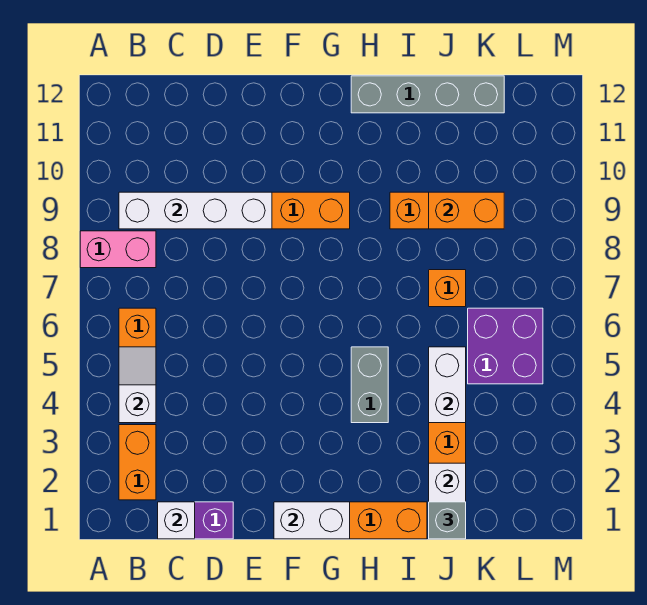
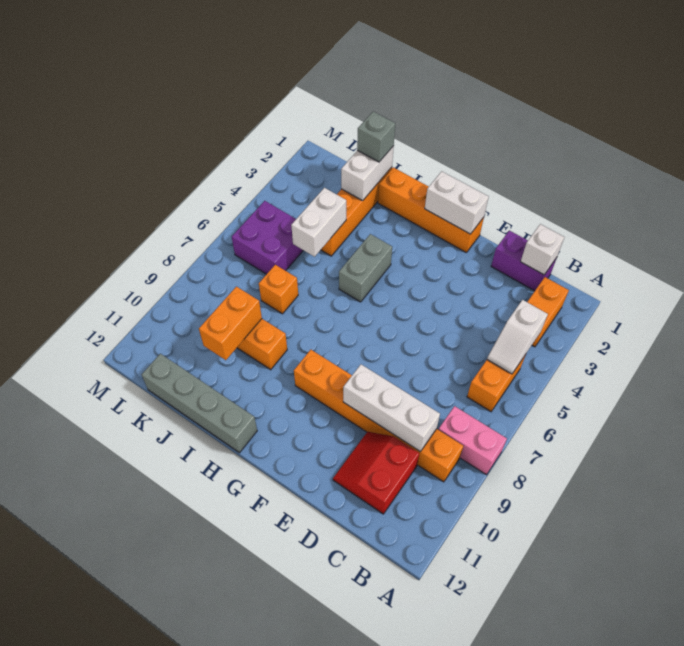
white brick B9:E9 level 2 -> white brick C9:E9 level 2
none -> red slope C10:D11 level 1 top C
orange brick J9:K9 level 2 -> orange brick J9:J10 level 2

